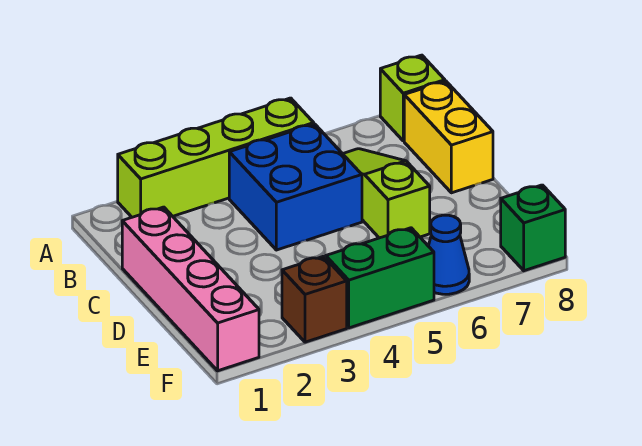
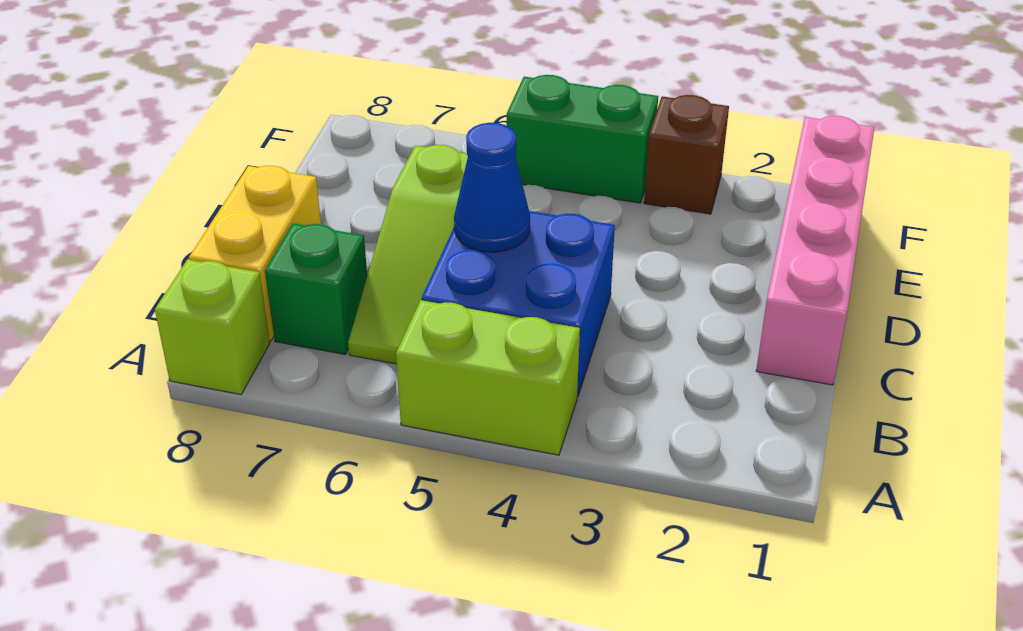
lime brick A2:A5 level 1 -> lime brick A4:A5 level 1
blue cone F6 level 1 -> blue cone C5 level 2
green brick F8 level 1 -> green brick B7 level 1

